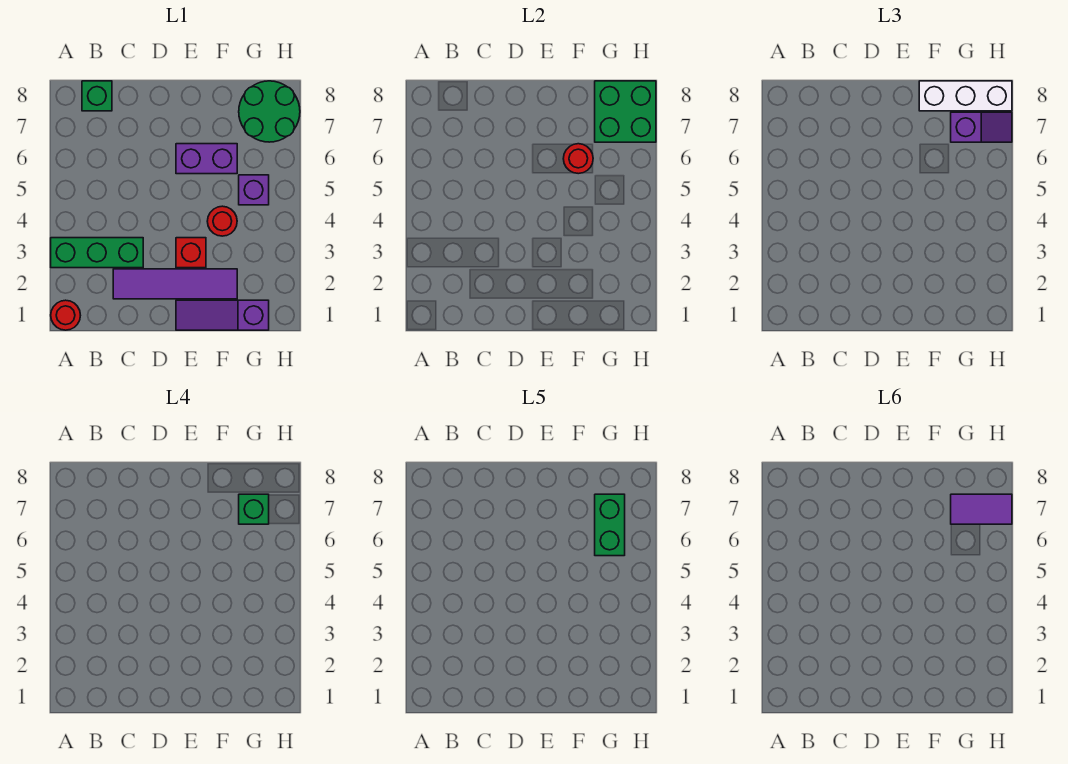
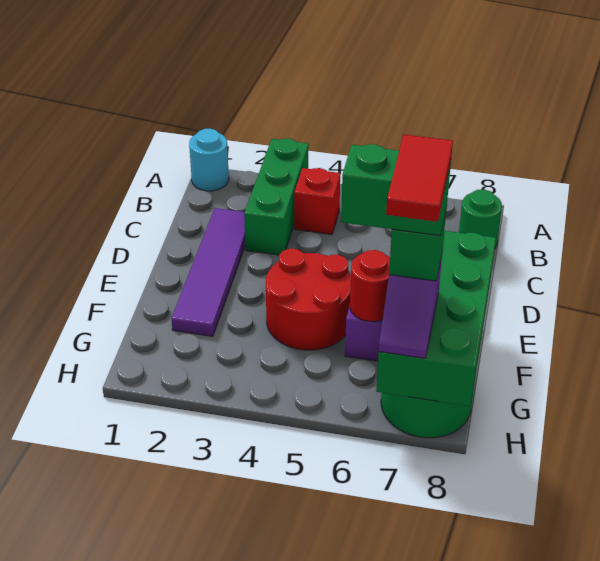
red round brick A1 level 1 -> cyan round brick A1 level 1
green brick B8 level 1 -> green round brick B8 level 1
purple slope E1:G1 level 1 top G -> none
red brick E3 level 1 -> red brick B4 level 1
red round brick F4 level 1 -> red round brick E4:F5 level 1
white brick F8:H8 level 3 -> none
purple brick G5 level 1 -> none
green brick G7:H8 level 2 -> green brick E7:H8 level 2
purple tile G7:H7 level 6 -> red tile G7:H7 level 6

